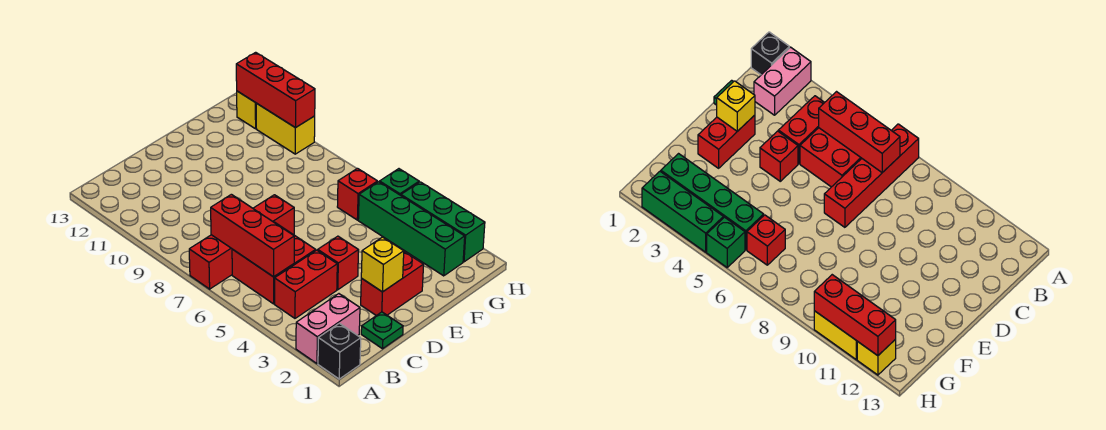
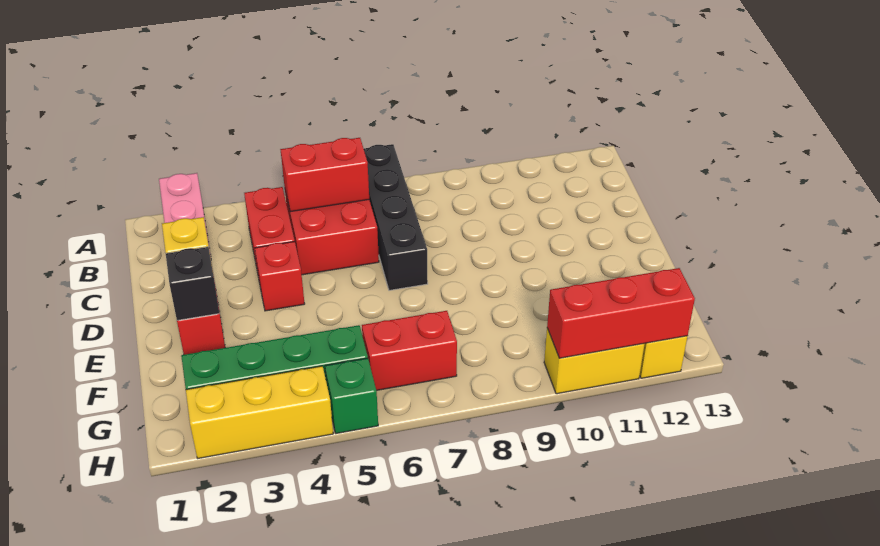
black brick A1 level 1 -> black brick E2 level 2
red brick A7:D7 level 1 -> black brick A7:D7 level 1
red brick B5:B7 level 2 -> red brick B5:B6 level 2
green plate C1 level 1 -> none
red brick G6 level 1 -> red brick G6:G7 level 1
green brick H2:H4 level 1 -> yellow brick H2:H4 level 1

